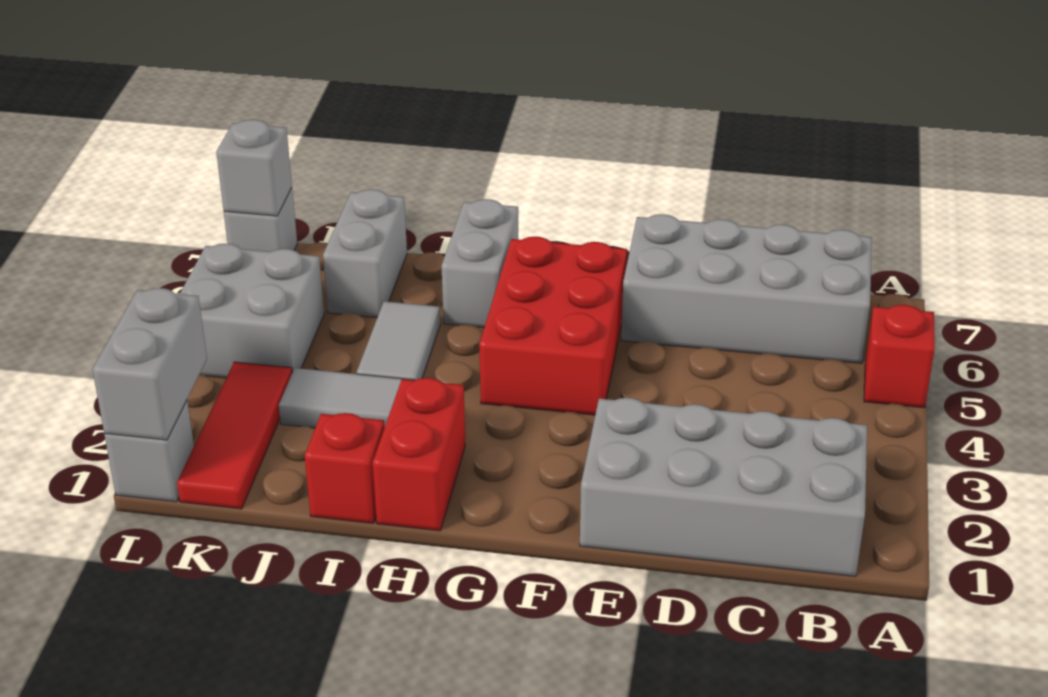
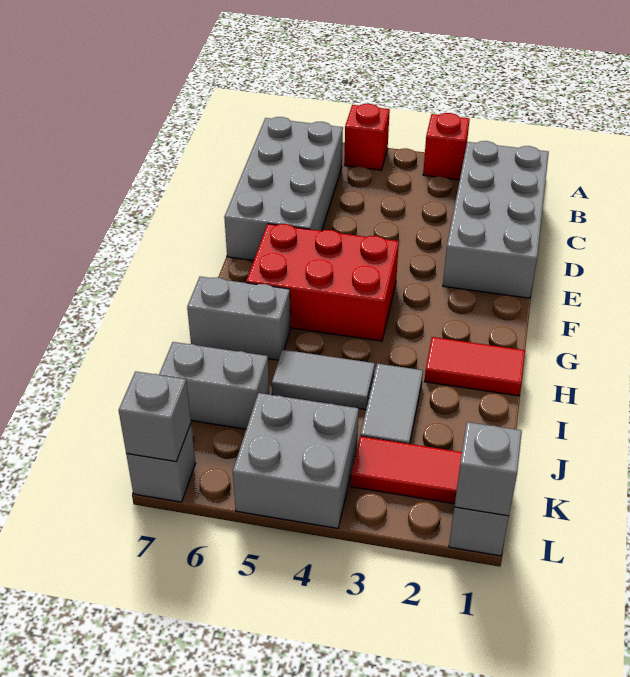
red brick H1:H2 level 1 -> red tile H1:H2 level 1
red brick I1 level 1 -> red brick A3 level 1
grey brick L1:L2 level 2 -> grey brick L1 level 2

